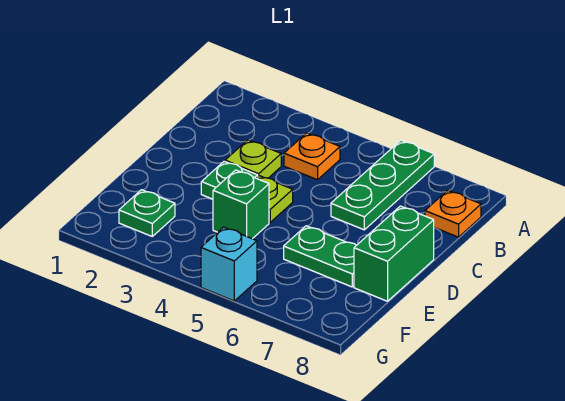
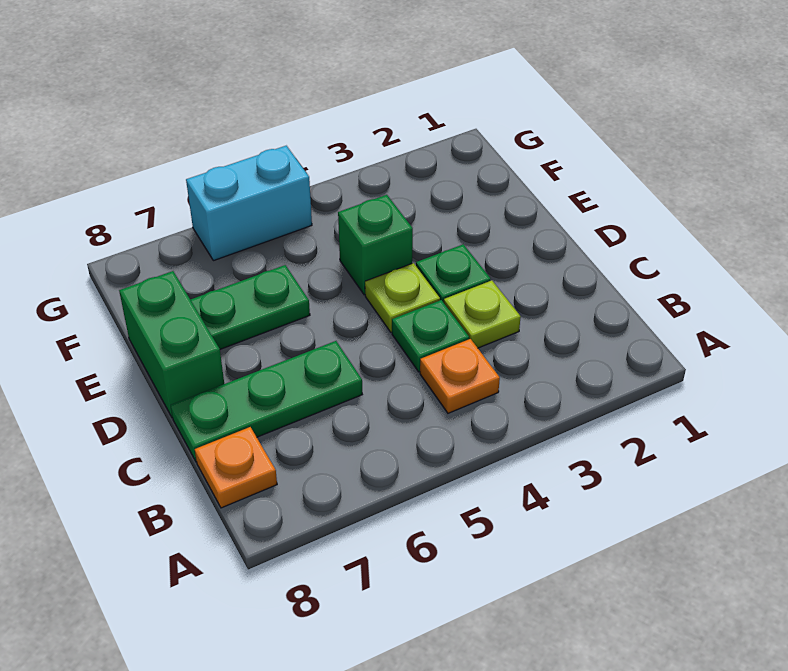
green plate A6:C6 level 1 -> green plate C6:C8 level 1
green plate F2 level 1 -> green plate C4 level 1
cyan brick G5 level 1 -> cyan brick G5:G6 level 1

